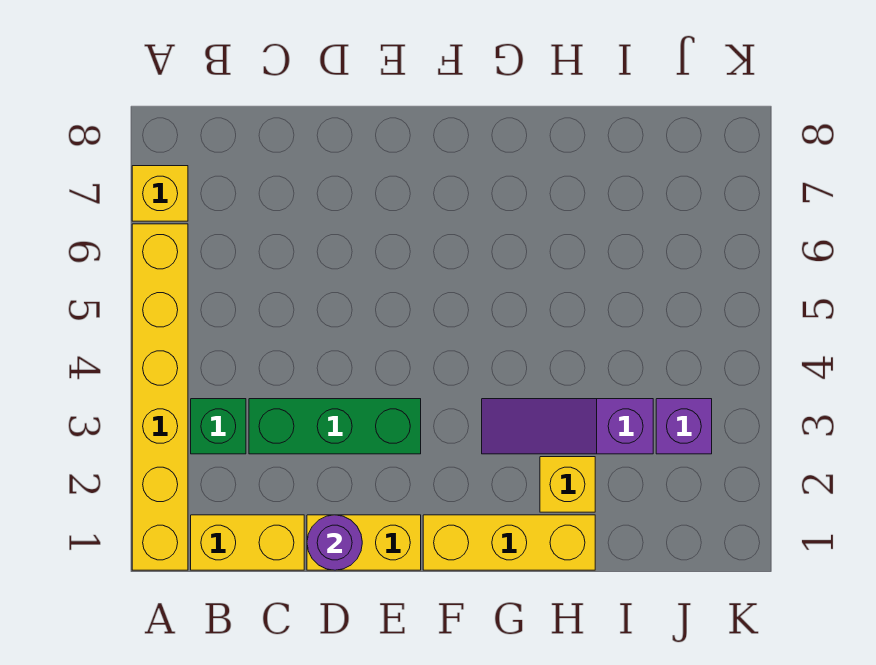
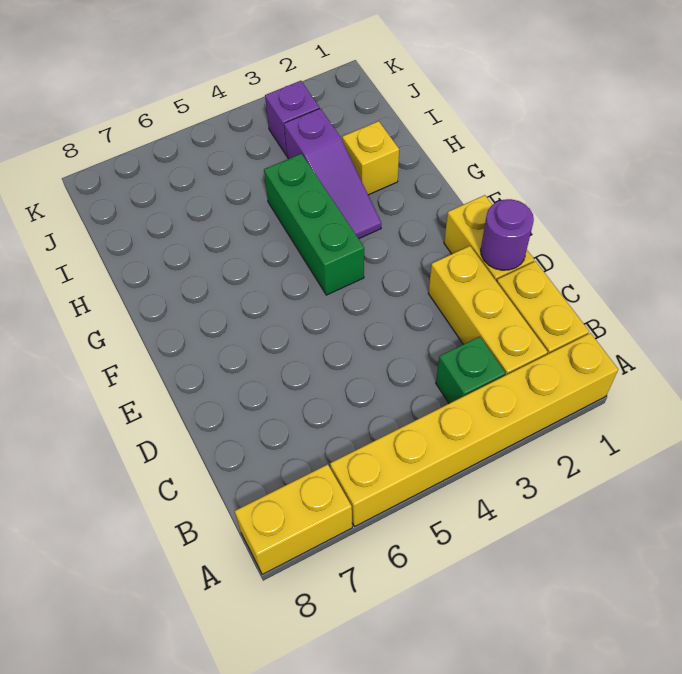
yellow brick A7 level 1 -> yellow brick A7:A8 level 1
green brick C3:E3 level 1 -> green brick F4:H4 level 1
yellow brick F1:H1 level 1 -> yellow brick B2:D2 level 1

